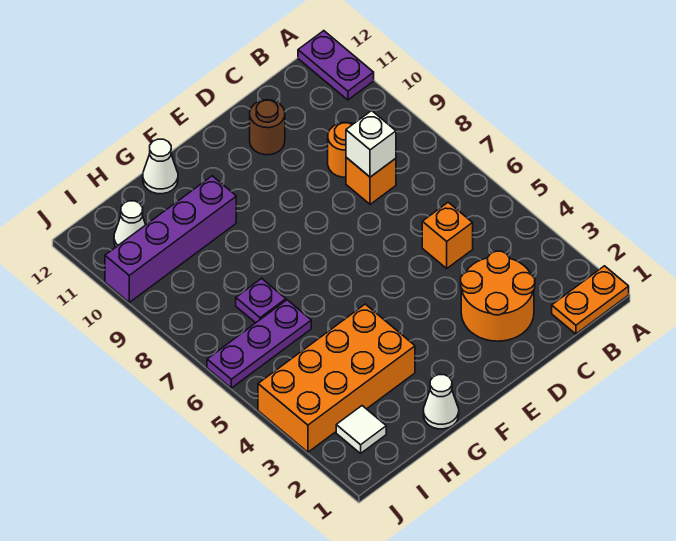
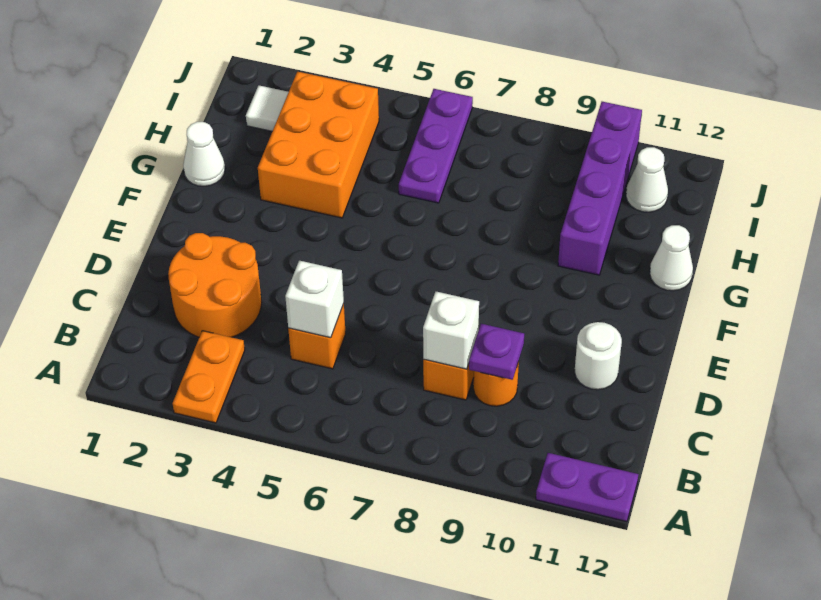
orange plate A1:B1 level 1 -> orange plate A3:B3 level 1
none -> white brick C5 level 2
brown round brick D11 level 1 -> white round brick D11 level 1
orange brick G3:J4 level 1 -> orange brick G3:I4 level 1
purple plate H7 level 1 -> purple plate C9 level 2

